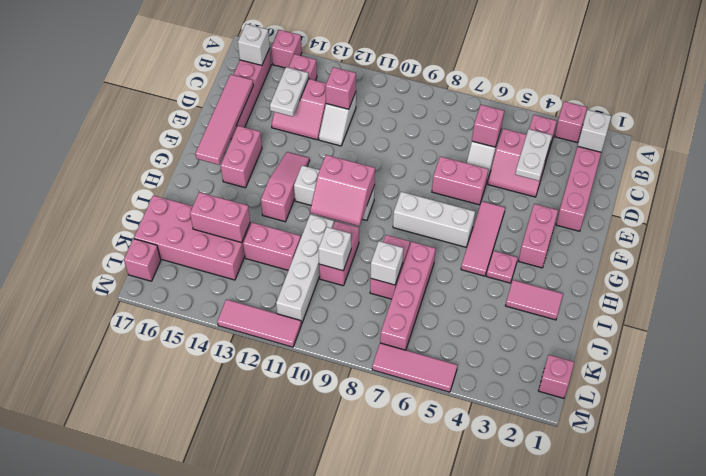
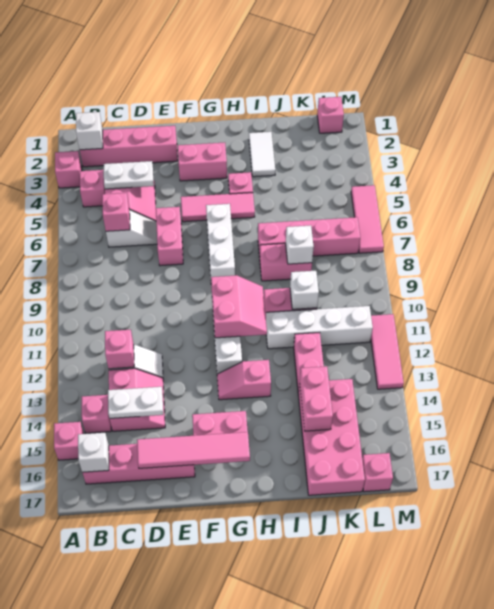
pink slope F13:H13 level 1 top H -> pink slope G13:H13 level 1 top H
pink tile I2:I3 level 1 -> white tile I2:I3 level 1

